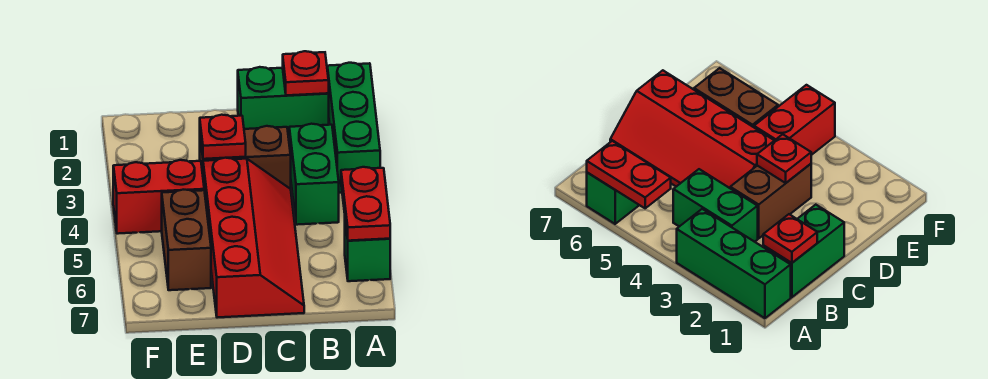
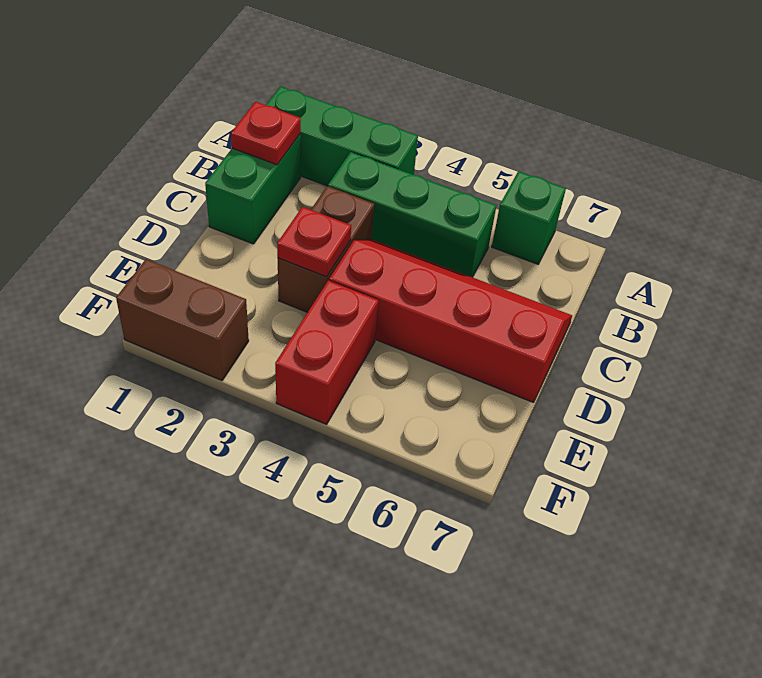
red plate A5:A6 level 2 -> none
green brick B3:B4 level 1 -> green brick B3:B5 level 1
brown brick E5:E6 level 1 -> brown brick F1:F2 level 1

